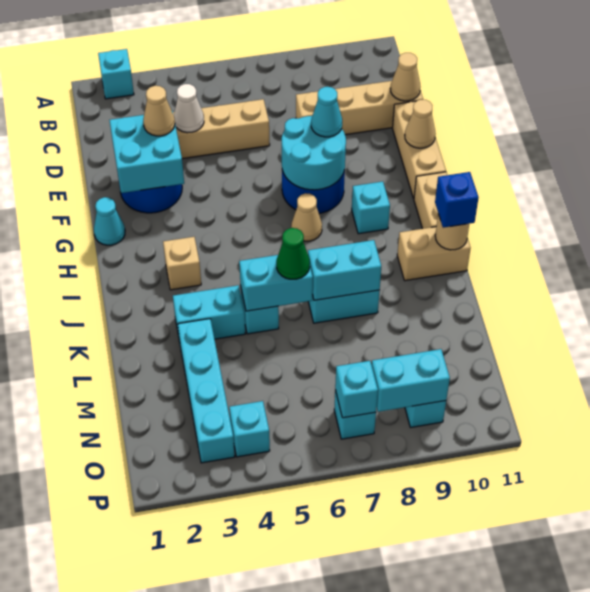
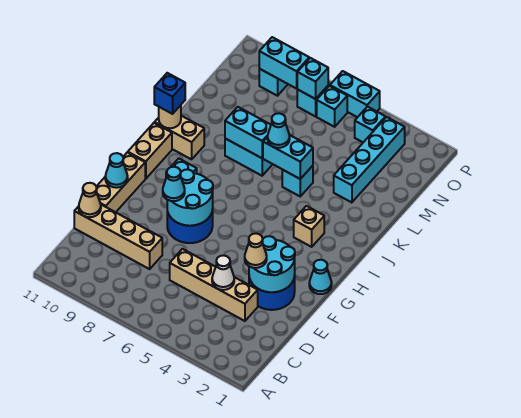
cyan brick A2 level 1 -> cyan brick O6 level 1
cyan brick E2:F3 level 2 -> cyan round brick E2:F3 level 2
tan cone F11 level 2 -> cyan cone F11 level 2
tan cone H7 level 1 -> none
cyan brick K3:K4 level 1 -> cyan brick P5:P6 level 1
green cone K6 level 3 -> cyan cone K6 level 3

